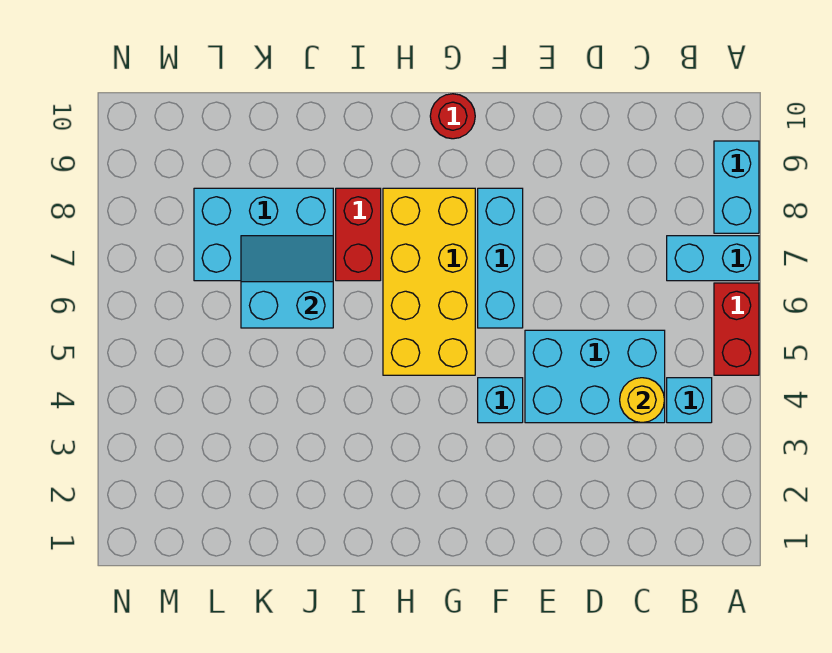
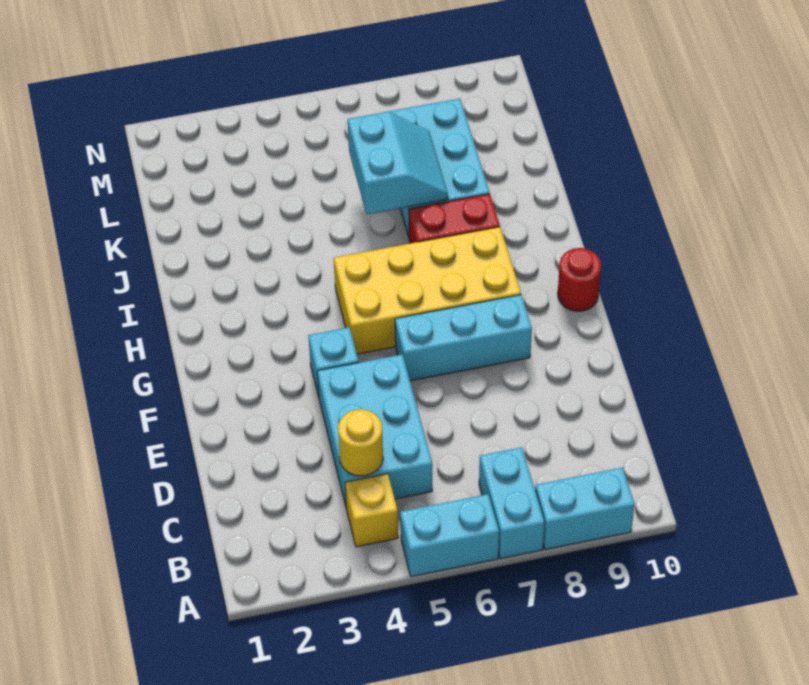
red brick A5:A6 level 1 -> cyan brick A5:A6 level 1
cyan brick B4 level 1 -> yellow brick B4 level 1

